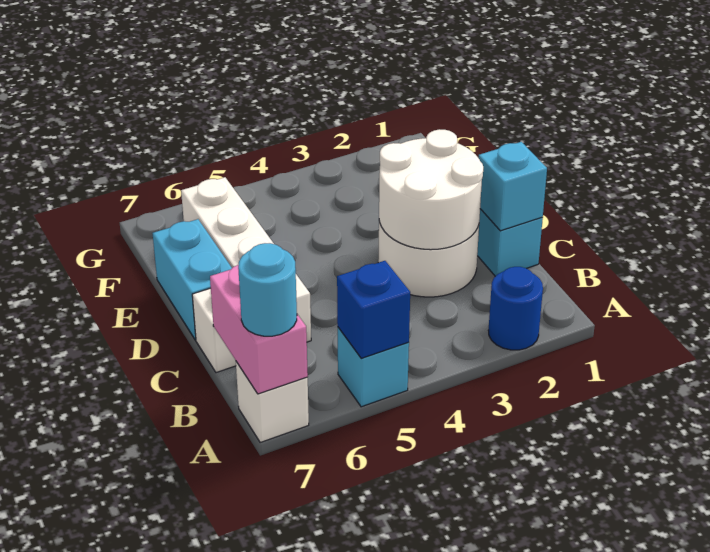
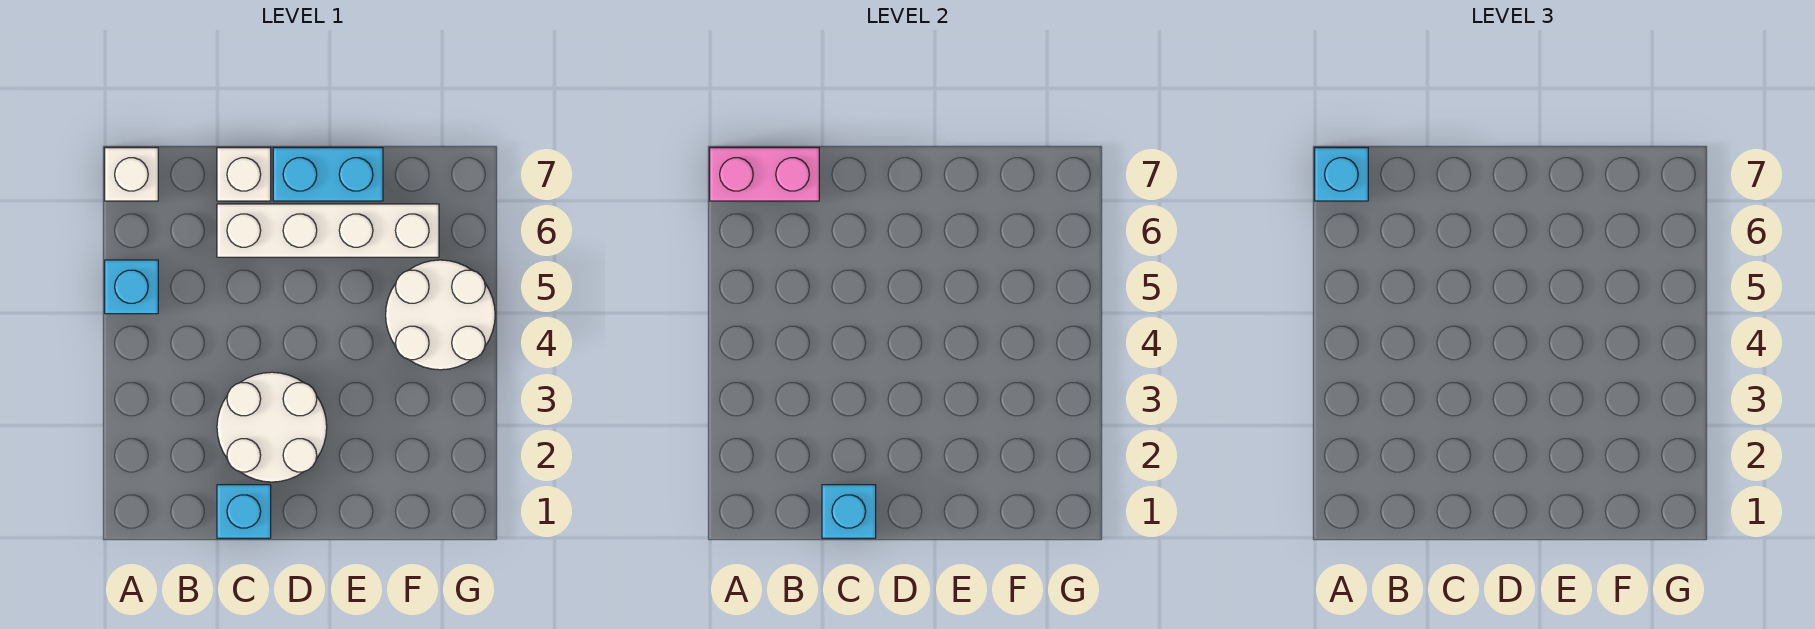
blue round brick A2 level 1 -> none
blue brick A5 level 2 -> none
cyan round brick A7 level 3 -> cyan brick A7 level 3
white round brick C2:D3 level 2 -> white round brick F4:G5 level 1

